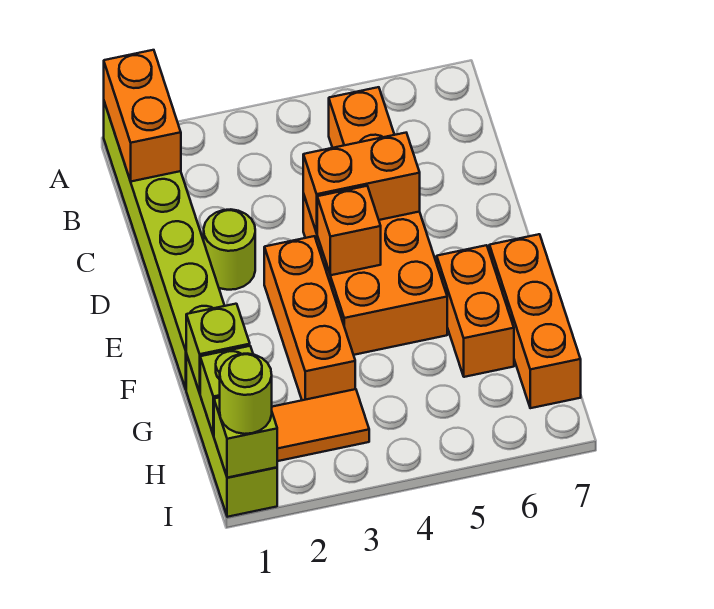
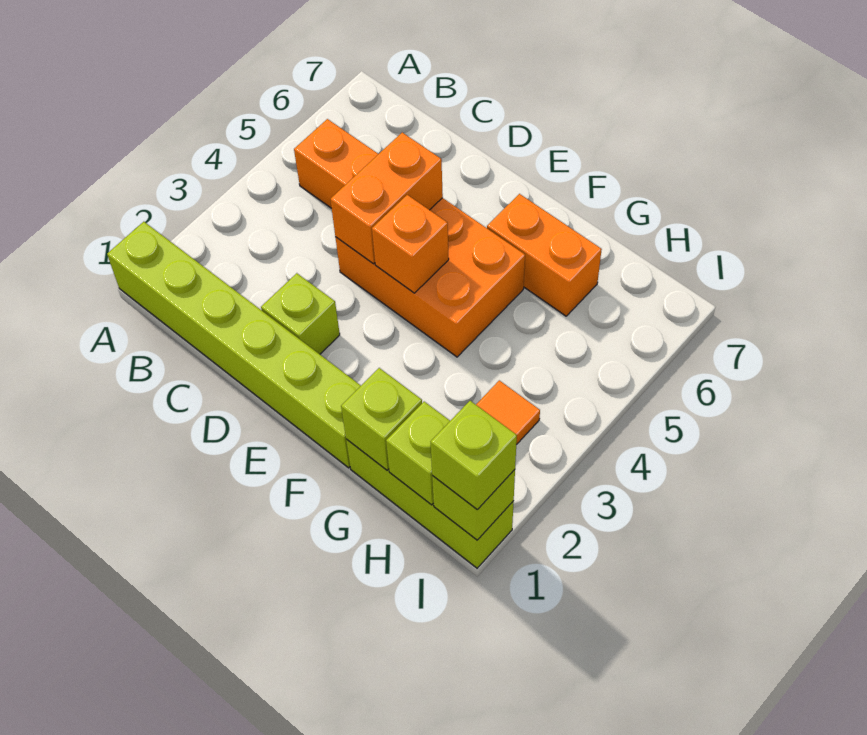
orange brick A1:B1 level 2 -> none
lime round brick D2 level 1 -> lime brick D2 level 1
orange brick E3:G3 level 1 -> none
orange brick F7:H7 level 1 -> none
lime round brick I1 level 3 -> lime brick I1 level 3

